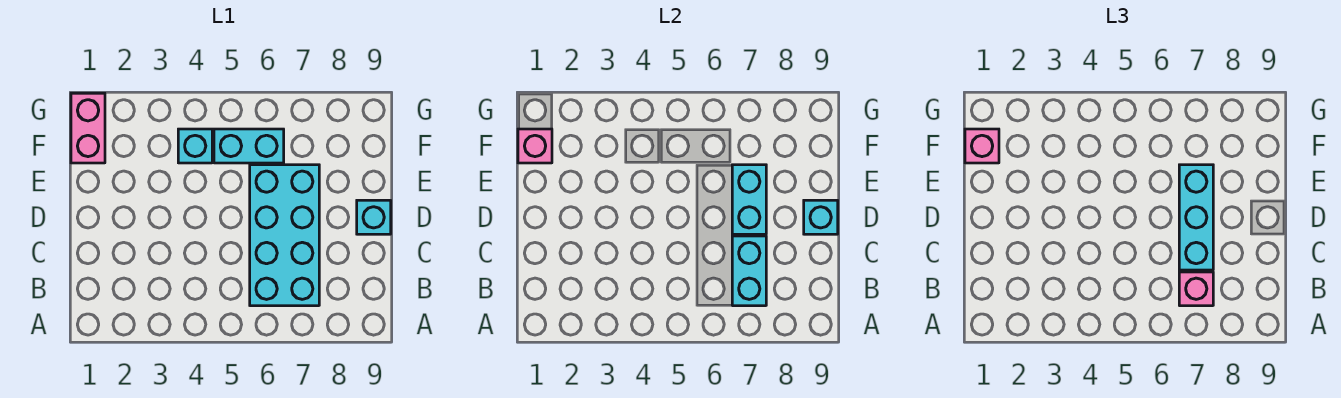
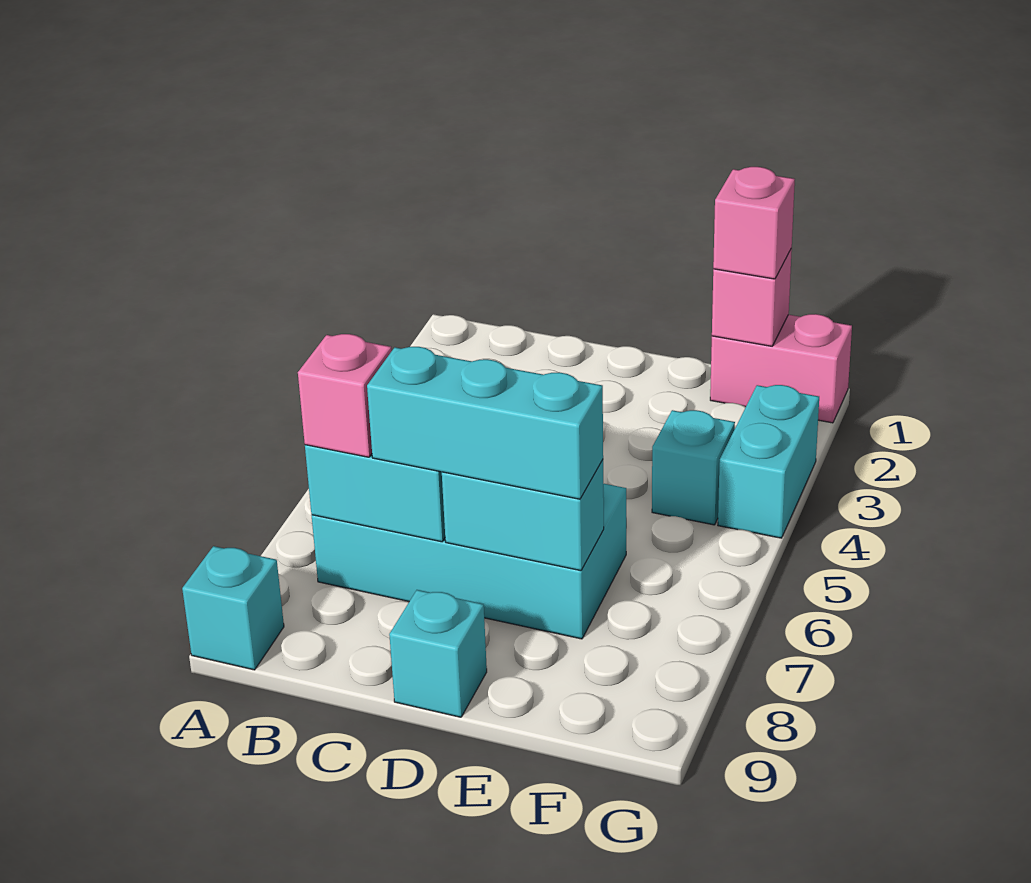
cyan brick D9 level 2 -> cyan brick A9 level 1
cyan brick F5:F6 level 1 -> cyan brick G3:G4 level 1

